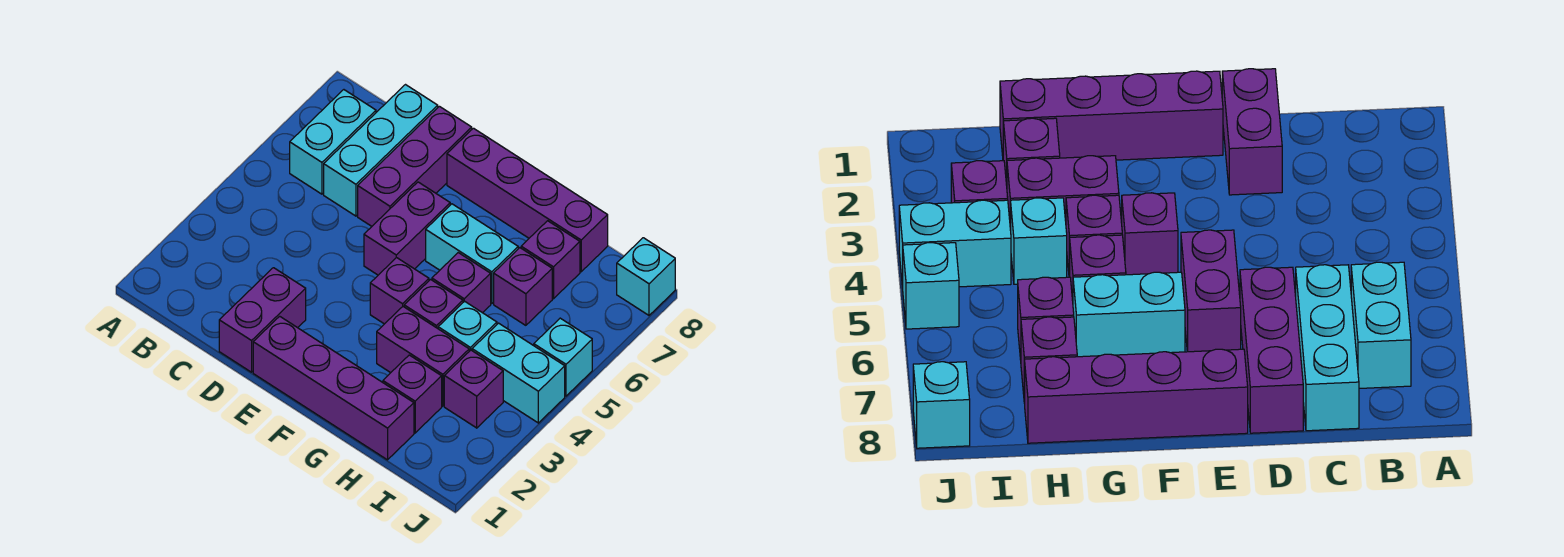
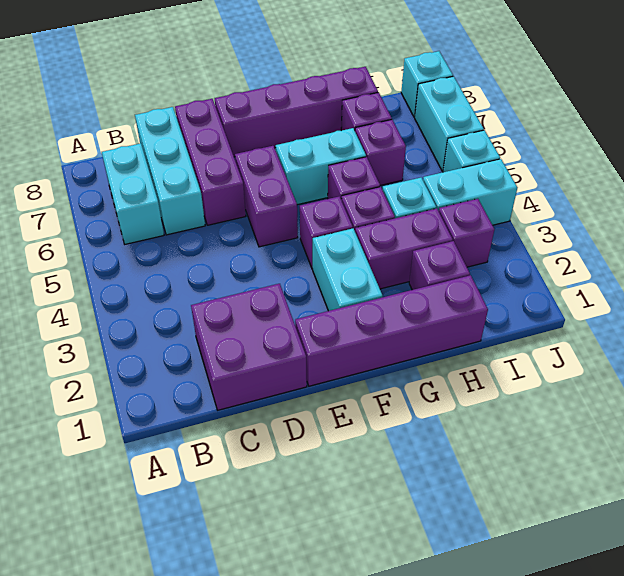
purple brick D1:D2 level 1 -> purple brick C1:D2 level 1
none -> cyan brick F2:F3 level 1
none -> cyan brick J6:J7 level 1

